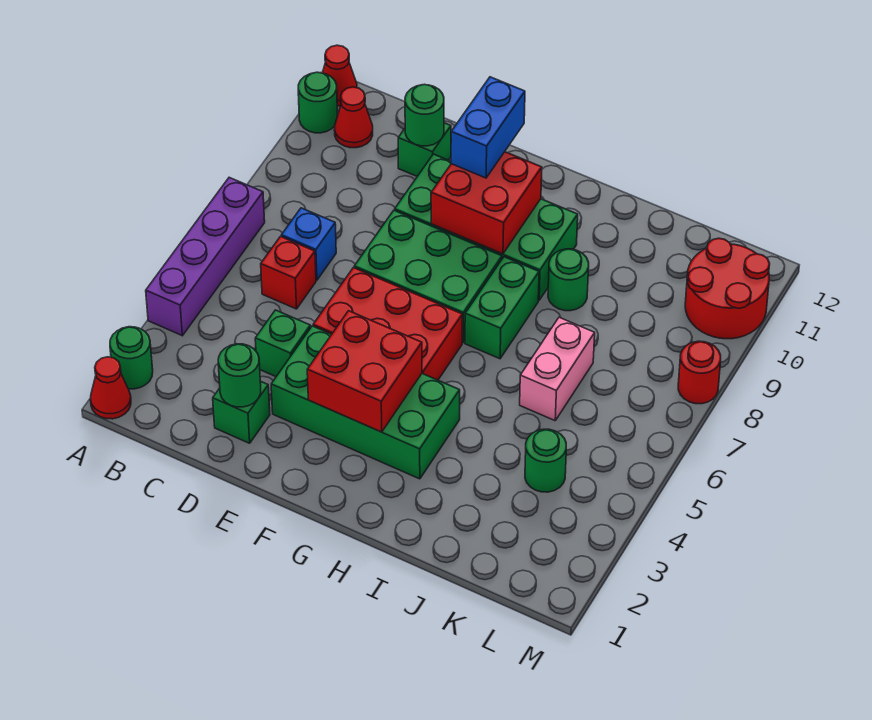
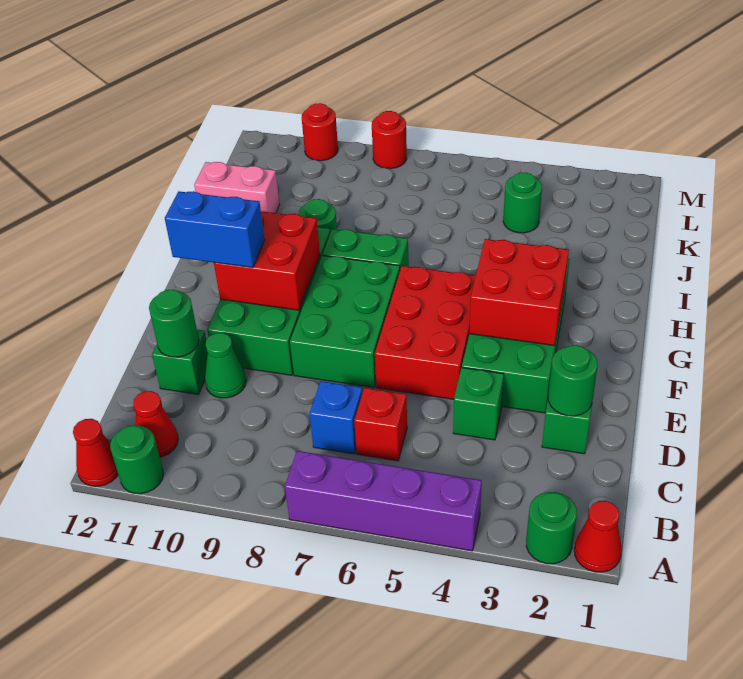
none -> green cone D10 level 1
pink brick J6:J7 level 1 -> pink brick J11:J12 level 1
red round brick L10:M11 level 1 -> red round brick M10 level 1

